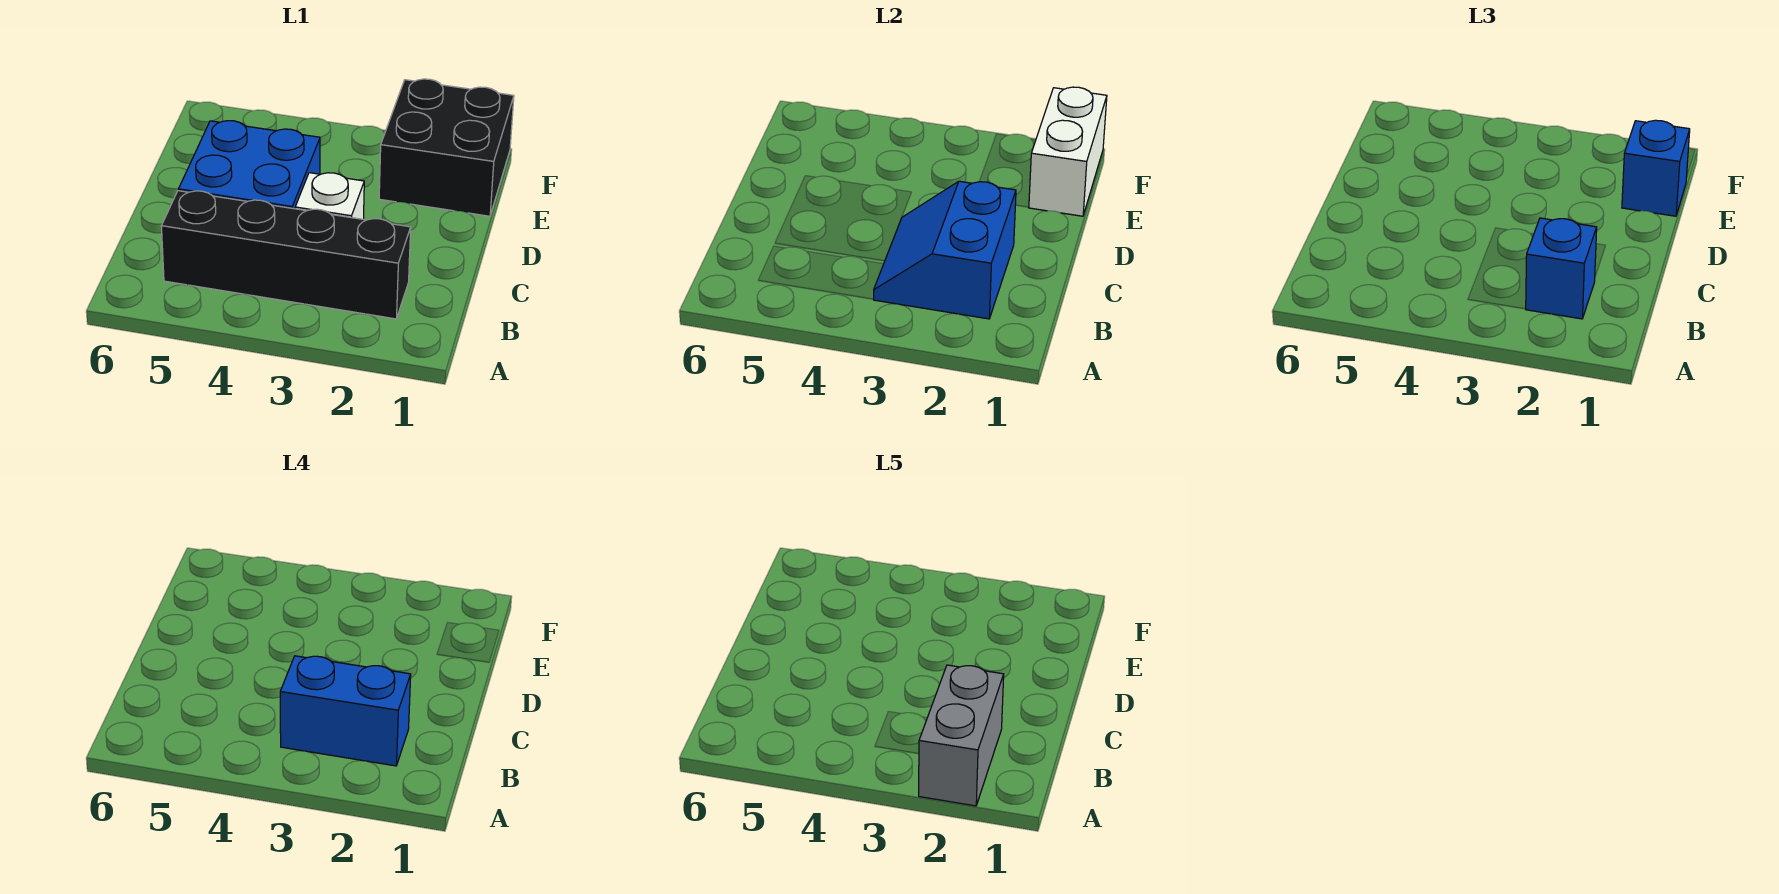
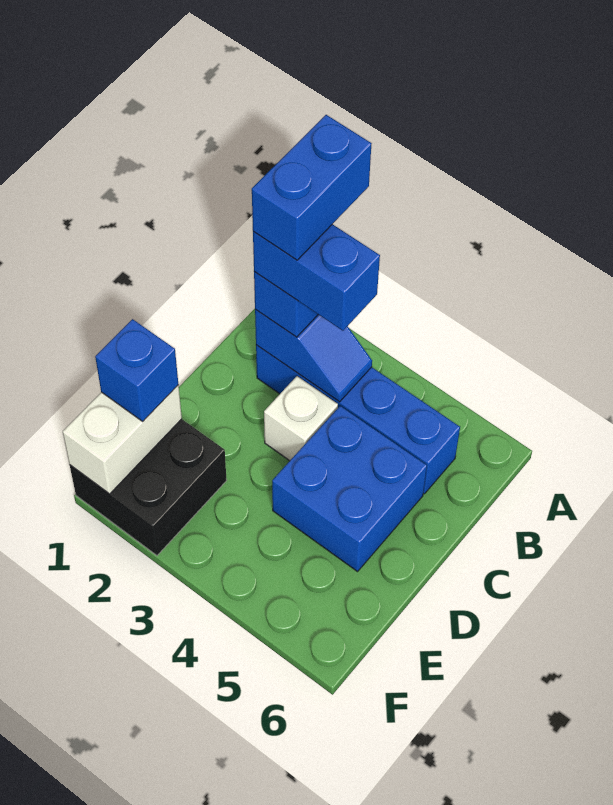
grey brick A2:B2 level 5 -> blue brick A2:B2 level 5
black brick B2:B5 level 1 -> blue brick B2:B5 level 1
blue slope B2:C3 level 2 top 2 -> blue slope B2:B3 level 2 top 2

